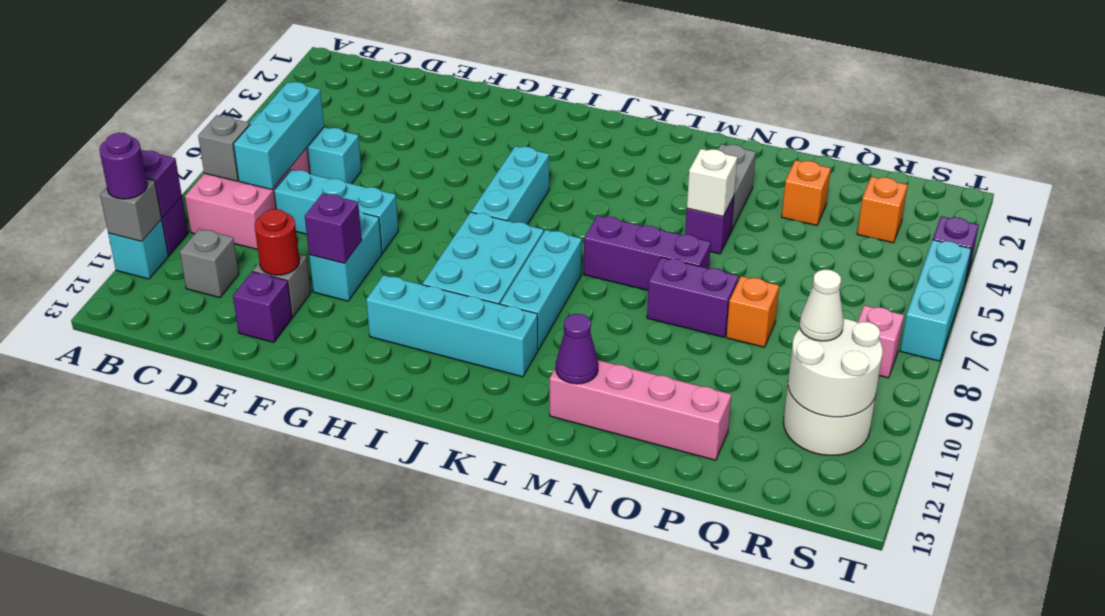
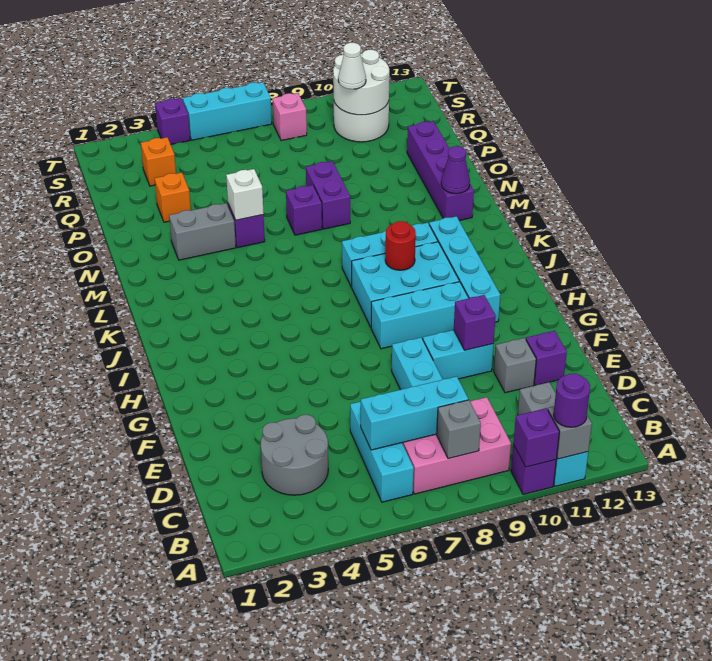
none -> grey round brick C3:D4 level 1
red round brick E11 level 2 -> red round brick J9 level 2
cyan brick I5:I7 level 1 -> cyan brick H8:H10 level 1
purple brick L7:N7 level 1 -> purple brick N7 level 1
pink brick M12:P12 level 1 -> purple brick M12:P12 level 1
orange brick P8 level 1 -> none

